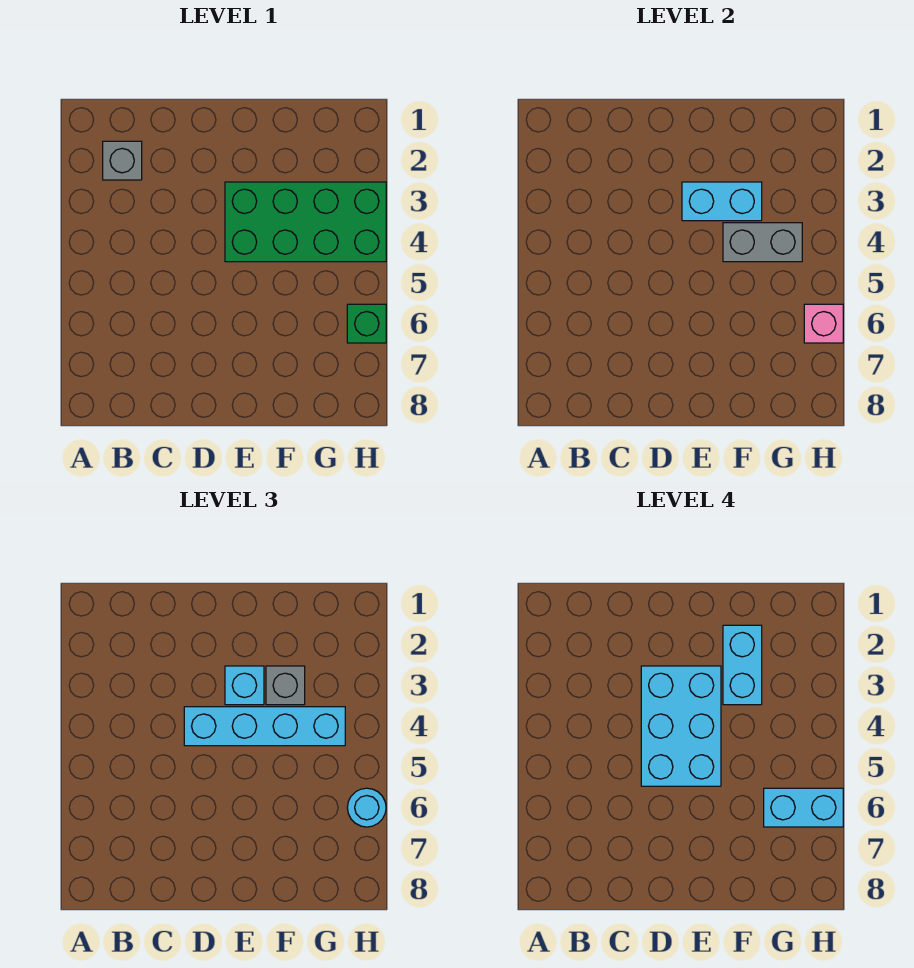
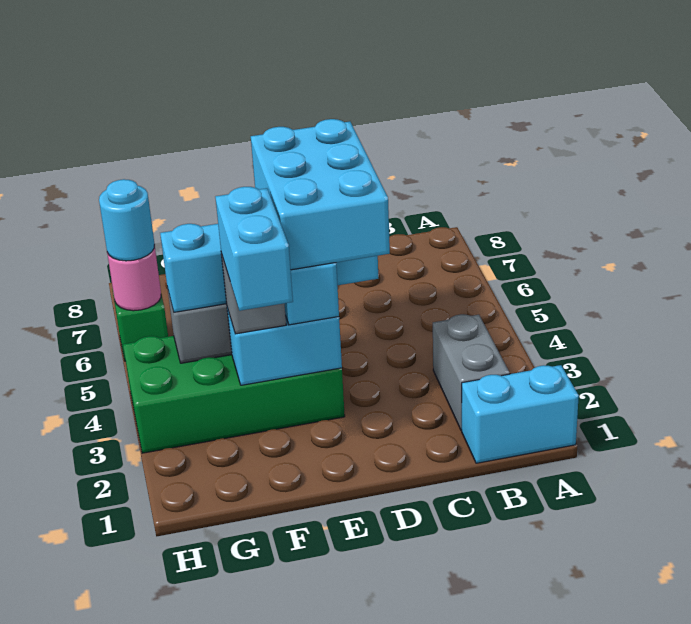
grey brick B2 level 1 -> grey brick B2:B3 level 1
cyan brick G6:H6 level 4 -> cyan brick A1:B1 level 1
pink brick H6 level 2 -> pink round brick H6 level 2

